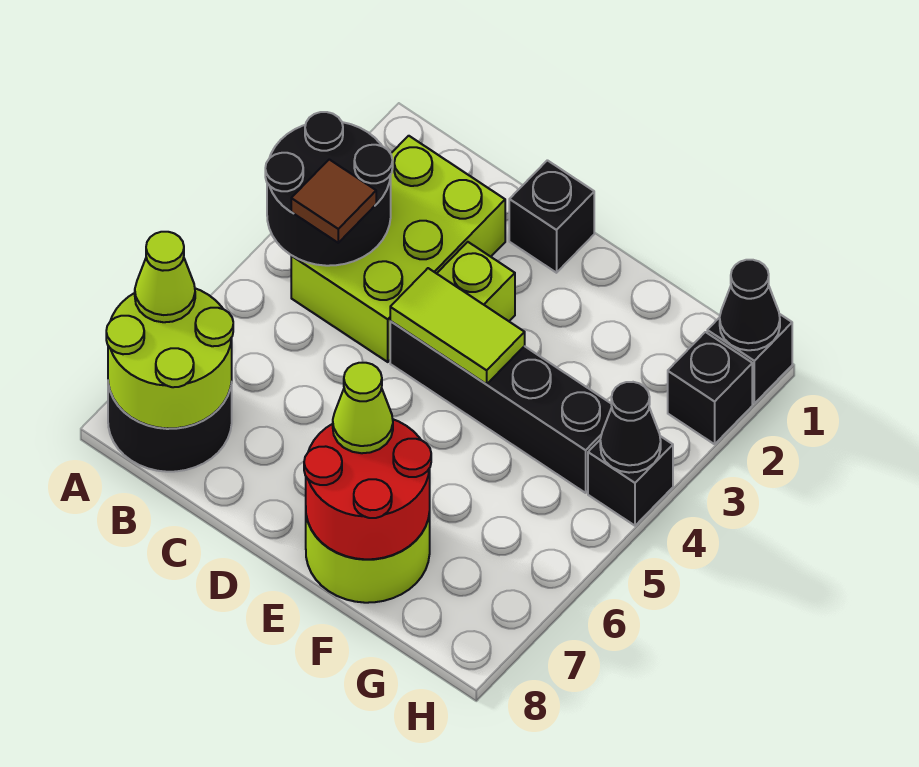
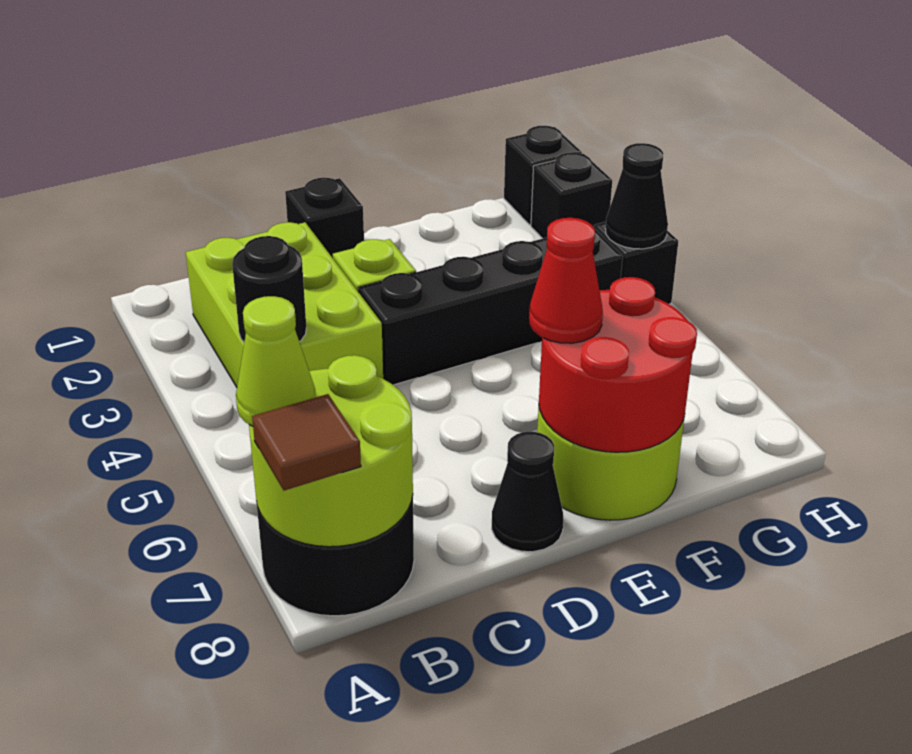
black round brick A3:B4 level 2 -> black round brick B4 level 2
brown tile B4 level 3 -> brown tile A8 level 3
lime tile D4:E4 level 2 -> none
lime cone E7 level 3 -> red cone E7 level 3
black cone H1 level 2 -> black cone D8 level 1

